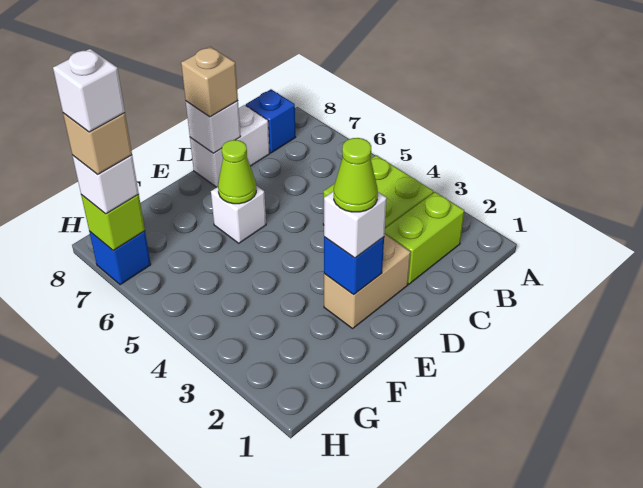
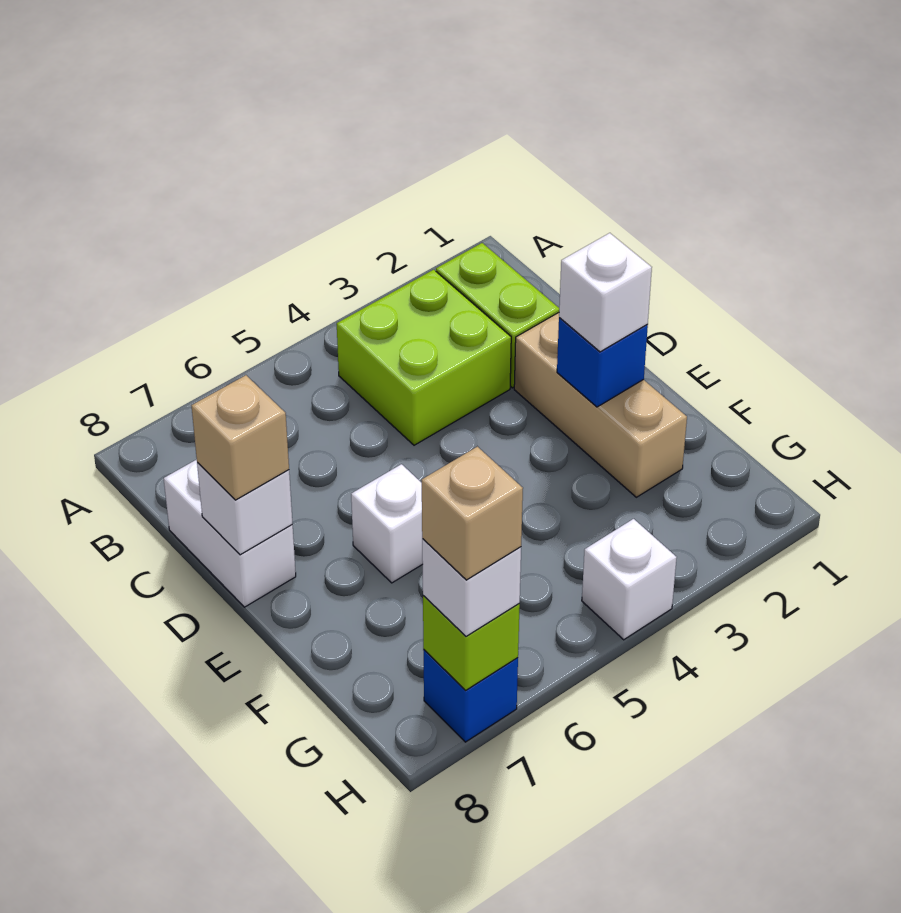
blue brick B8 level 1 -> none
tan brick D2:E2 level 1 -> tan brick D2:F2 level 1
lime cone E2 level 4 -> none
lime cone E6 level 2 -> none
white brick H7 level 5 -> white brick H4 level 1

